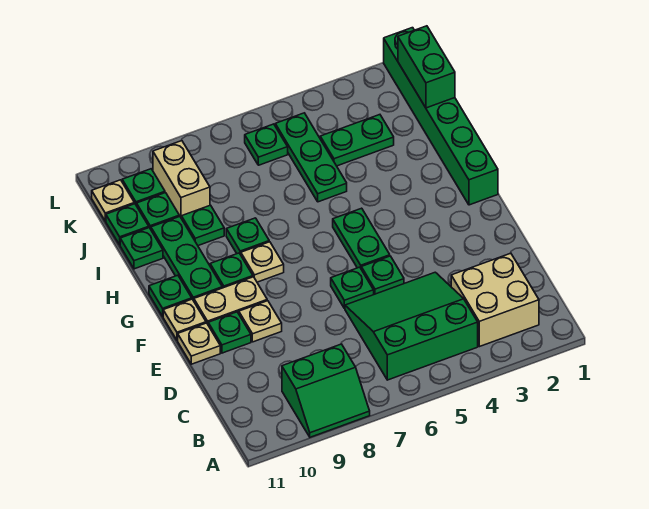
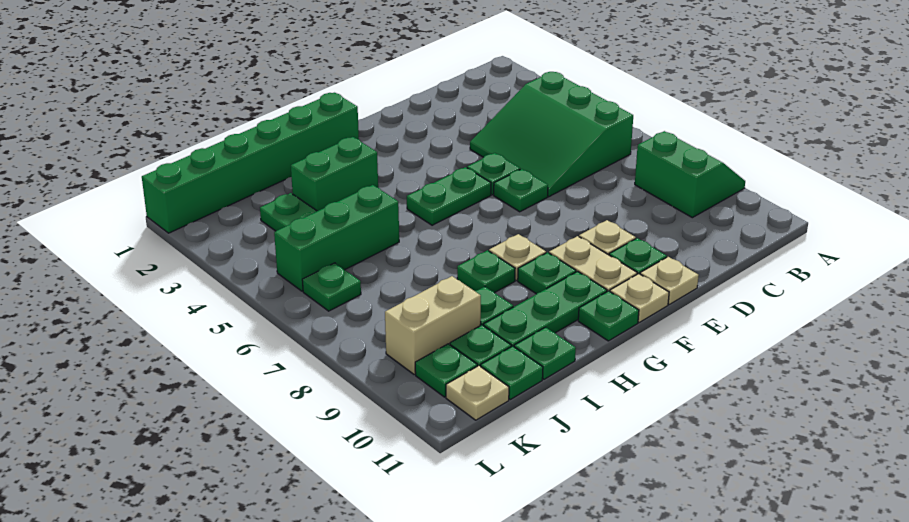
tan brick B2:C3 level 1 -> none
green plate I5:K5 level 1 -> green brick I5:K5 level 1
green brick J1:K1 level 2 -> green brick H3:I3 level 1

